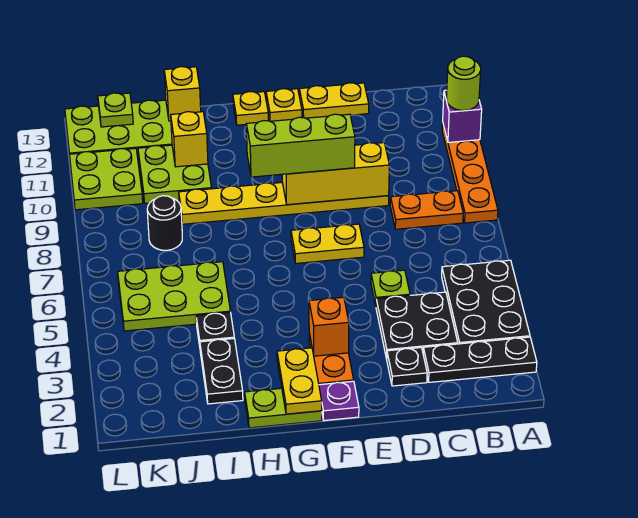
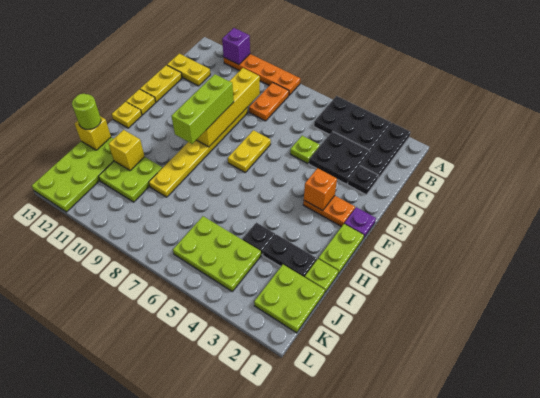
lime round brick A11 level 3 -> lime round brick I13 level 3
yellow brick D9:F9 level 2 -> yellow brick C9:F9 level 2
yellow plate G1:G2 level 2 -> yellow plate C12:C13 level 1
lime plate I5:K6 level 1 -> lime plate J4:K6 level 1
black round brick J8 level 1 -> none
lime plate K10:L11 level 1 -> lime plate J1:K2 level 1
lime plate K13 level 2 -> lime plate I1 level 1

